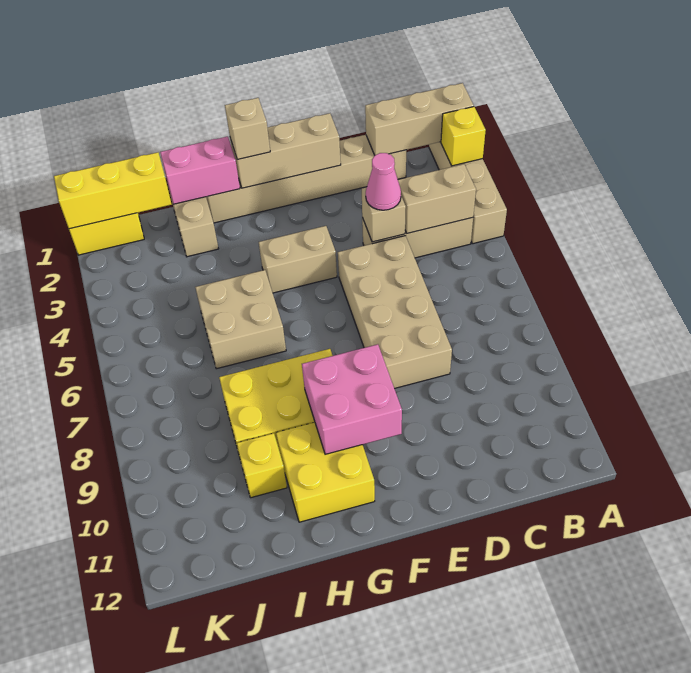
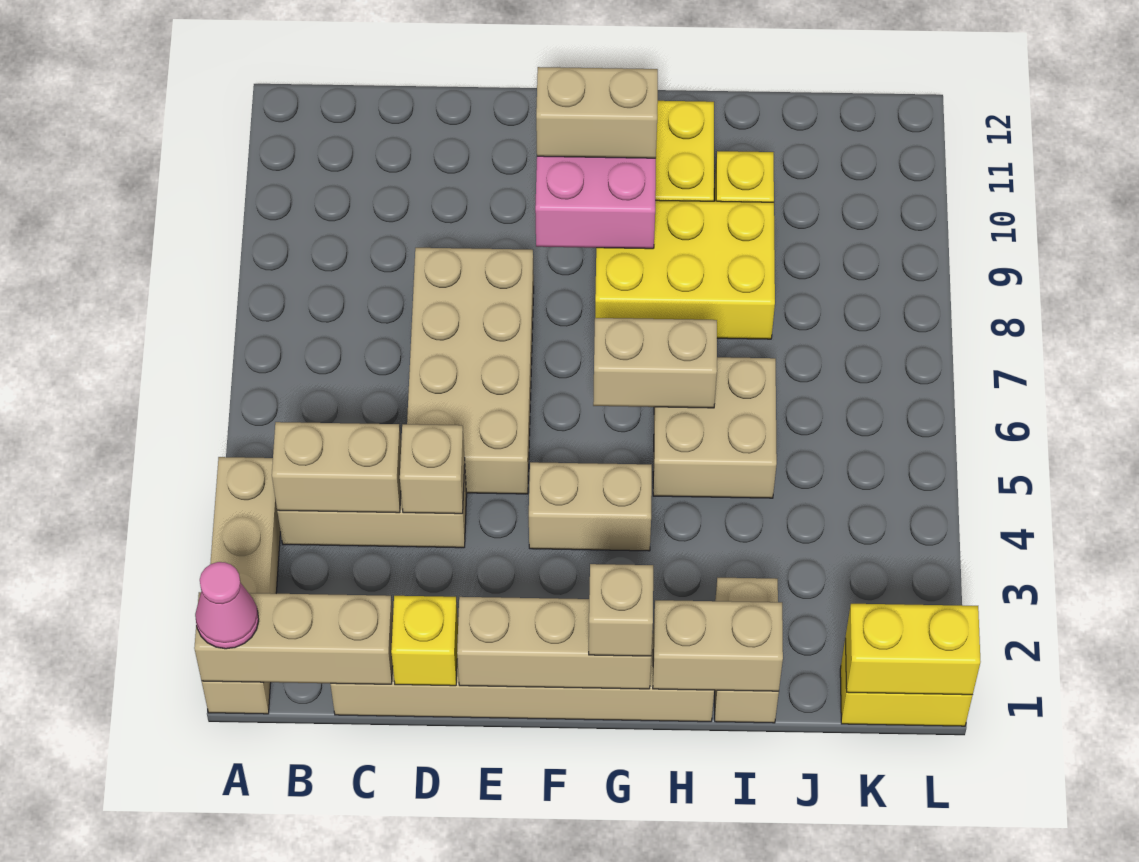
yellow brick A2 level 2 -> yellow brick D1 level 2
pink cone D4 level 3 -> pink cone A1 level 3
none -> tan brick F10:G10 level 3
none -> tan brick G6:H6 level 2
pink brick H1:I1 level 2 -> tan brick H1:I1 level 2
yellow brick J1:L1 level 2 -> yellow brick K1:L1 level 2

